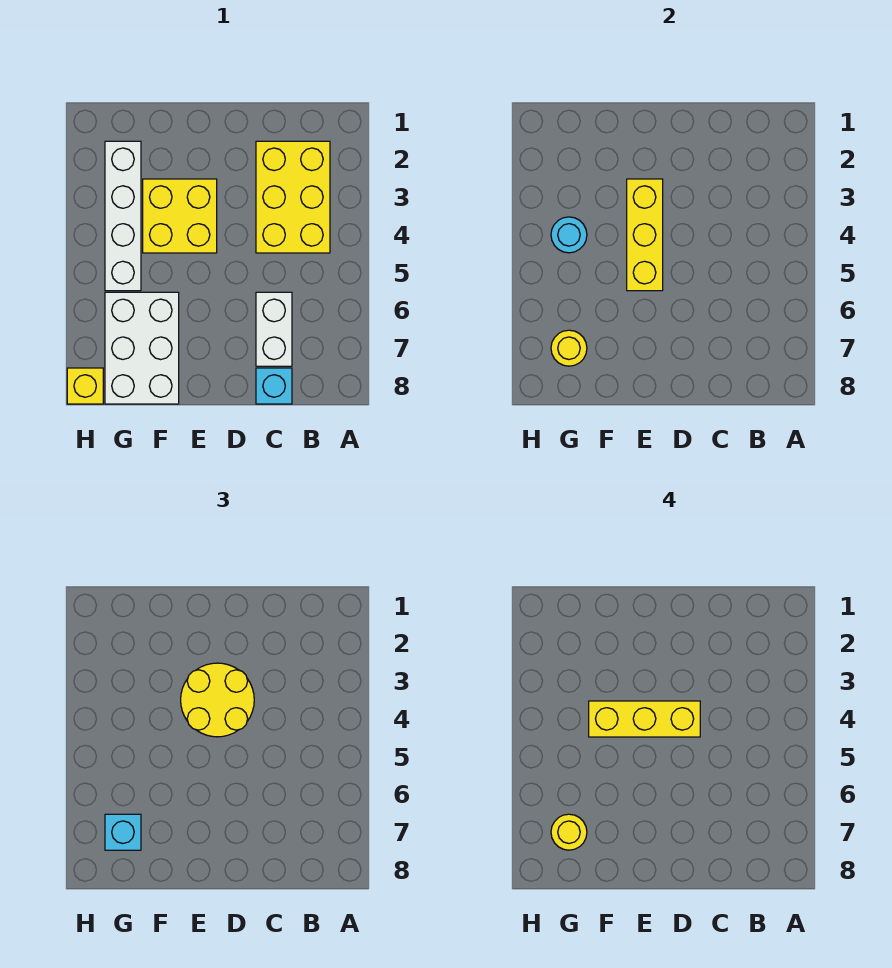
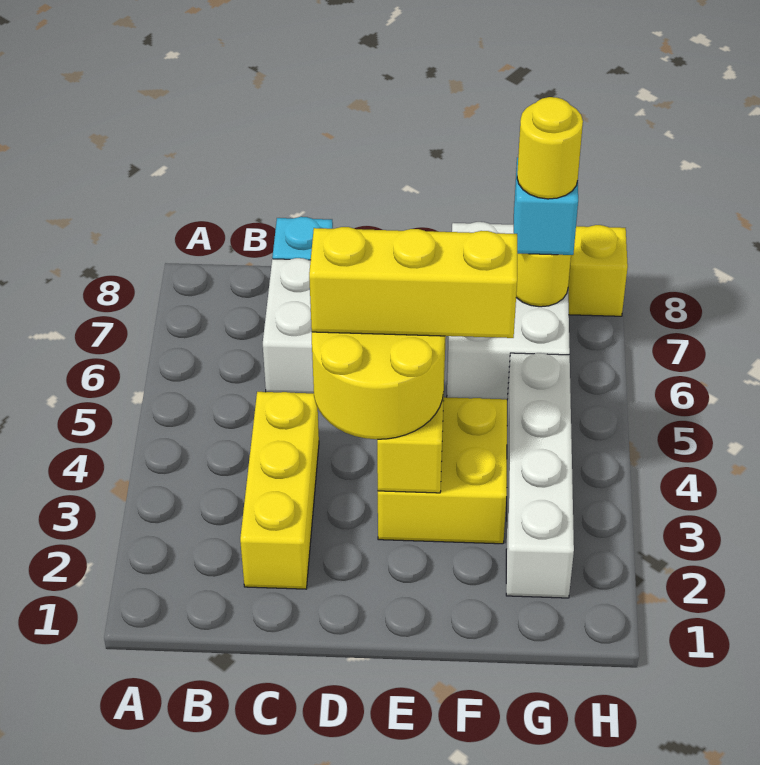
yellow brick B2:C4 level 1 -> yellow brick C2:C4 level 1
cyan round brick G4 level 2 -> none

